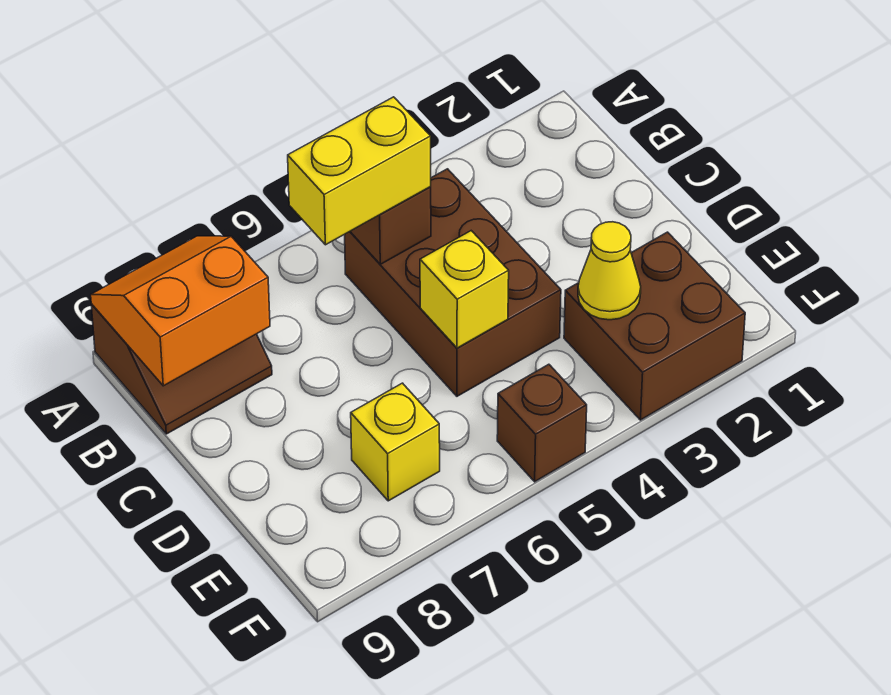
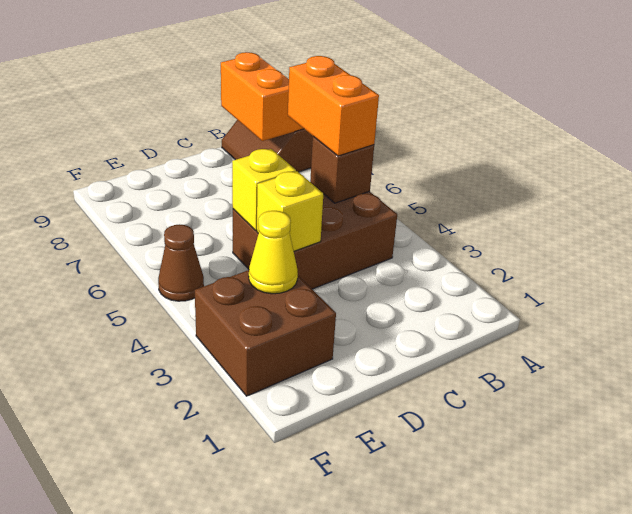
yellow brick B5:B6 level 3 -> orange brick B5:B6 level 3
yellow brick E7 level 1 -> yellow brick D4 level 2
brown brick F5 level 1 -> brown cone F5 level 1

